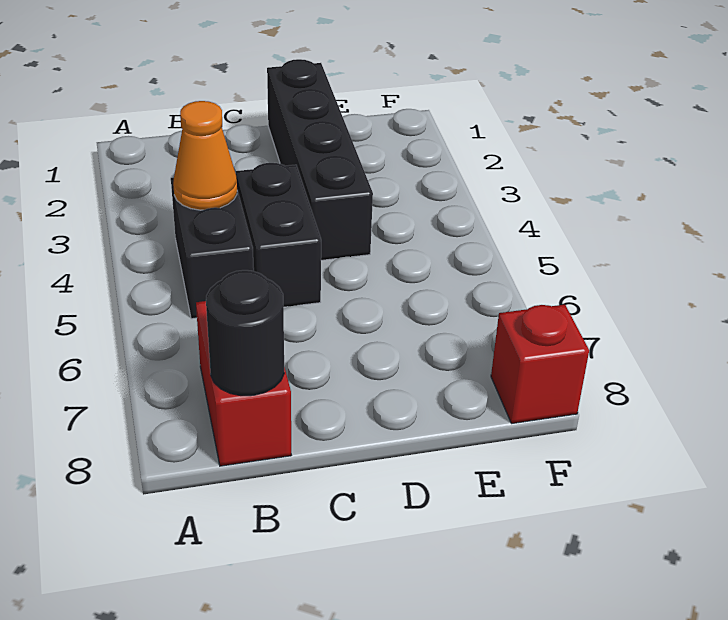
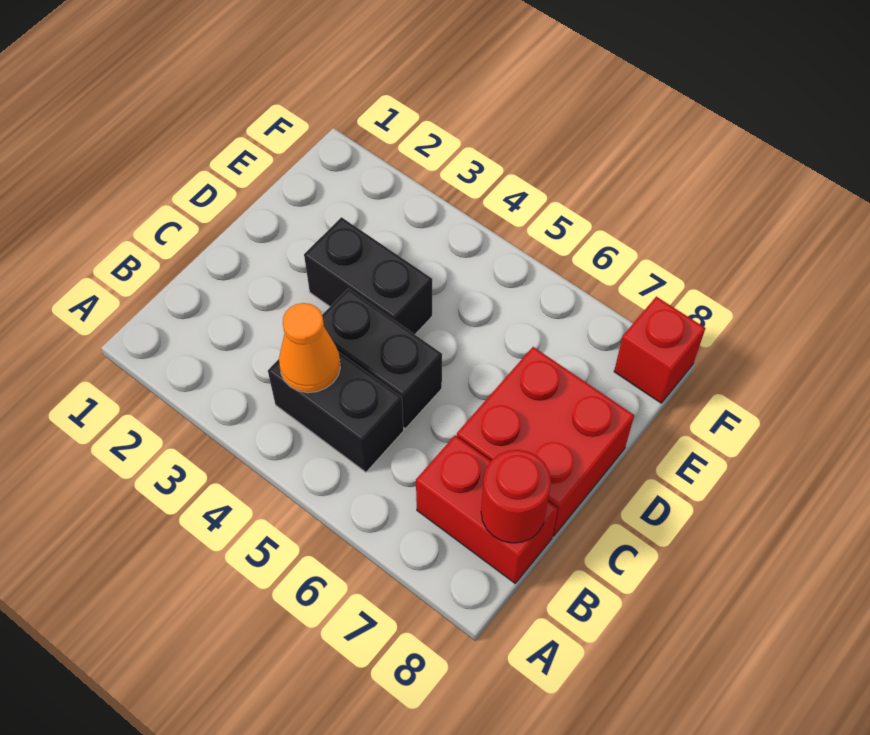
black round brick B8 level 2 -> red round brick B8 level 2
none -> red brick C7:D8 level 1
black brick D1:D4 level 1 -> black brick D3:D4 level 1

